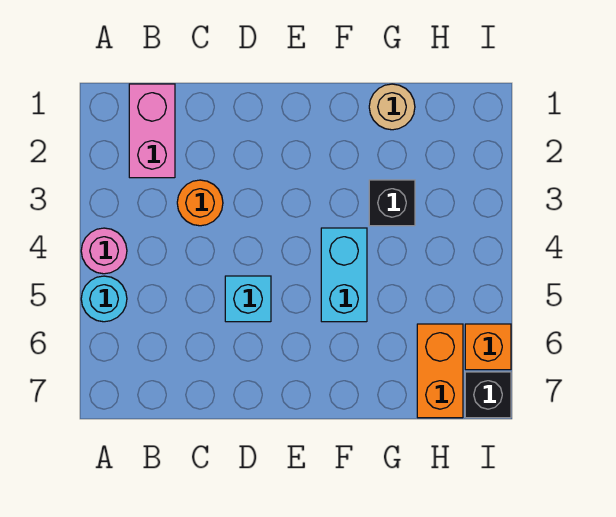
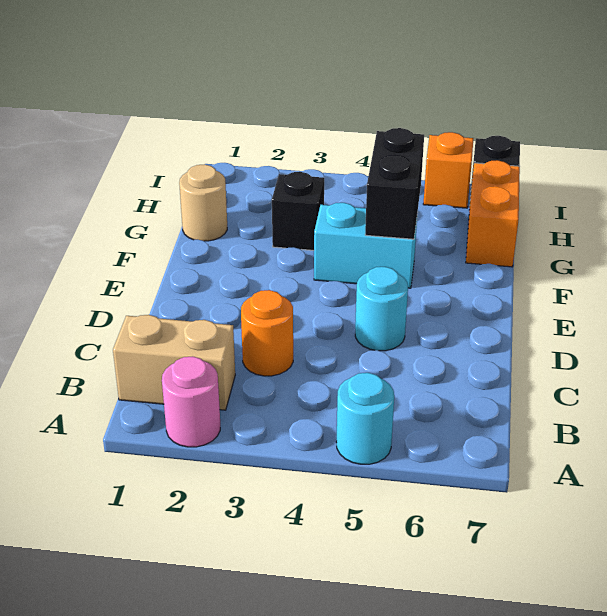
pink round brick A4 level 1 -> pink round brick A2 level 1
pink brick B1:B2 level 1 -> tan brick B1:B2 level 1
cyan brick D5 level 1 -> cyan round brick D5 level 1
none -> black brick F5:G5 level 2
orange brick H6:H7 level 1 -> orange brick G7:H7 level 1

